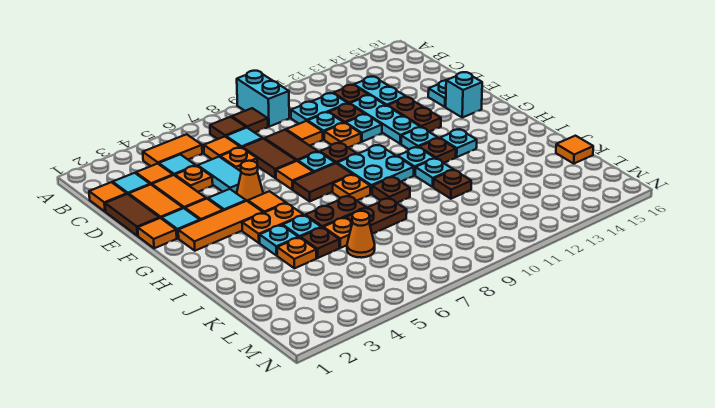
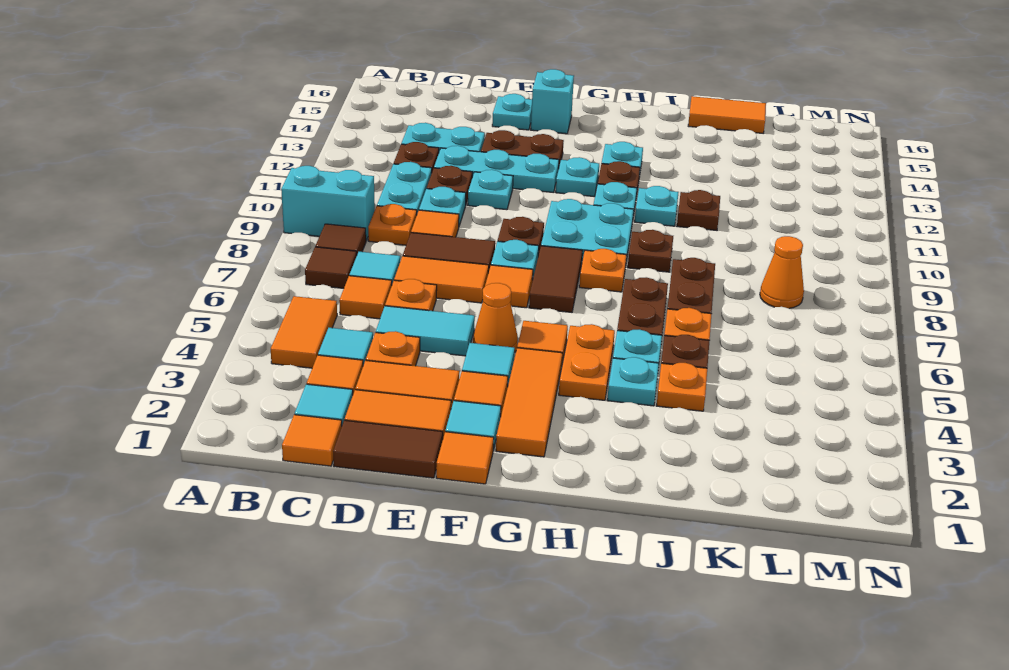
brown tile D7:E7 level 1 -> orange tile D7:E7 level 1
orange plate E10 level 1 -> orange plate C9 level 1
orange cone K6 level 1 -> orange cone L8 level 1
orange tile K16 level 1 -> orange tile J16:K16 level 1

